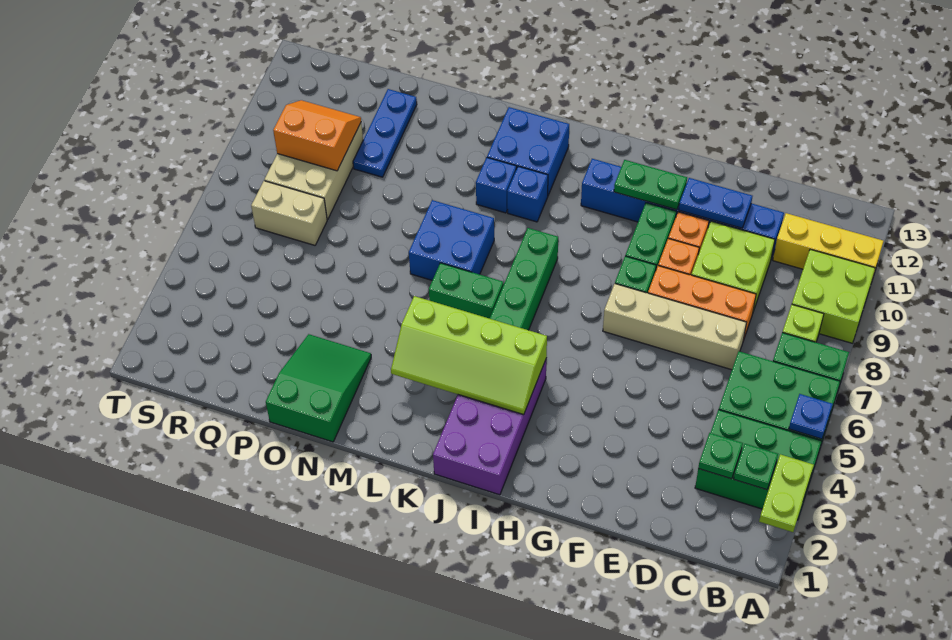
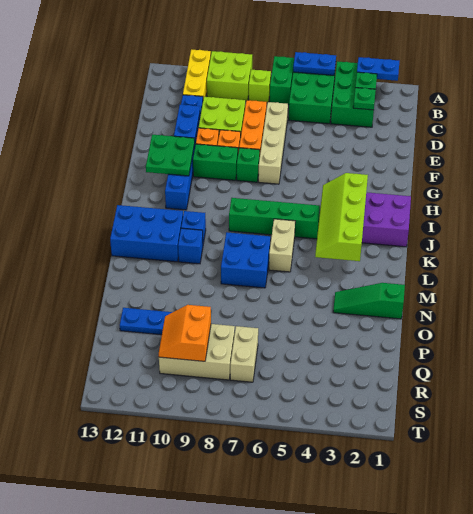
lime plate A2:A3 level 2 -> blue plate A2:A3 level 2
blue plate A5 level 2 -> blue plate A5:A6 level 2
green plate G11:H11 level 2 -> green plate G11:H12 level 2
lime slope I3:L4 level 2 top 4 -> lime slope I3:L4 level 2 top 3
green brick K6:L6 level 1 -> tan brick K6:L6 level 1
blue brick K11:L12 level 1 -> blue brick K11:L13 level 1
green slope N1:O3 level 1 top 1 -> green slope N1:N3 level 1 top 1

